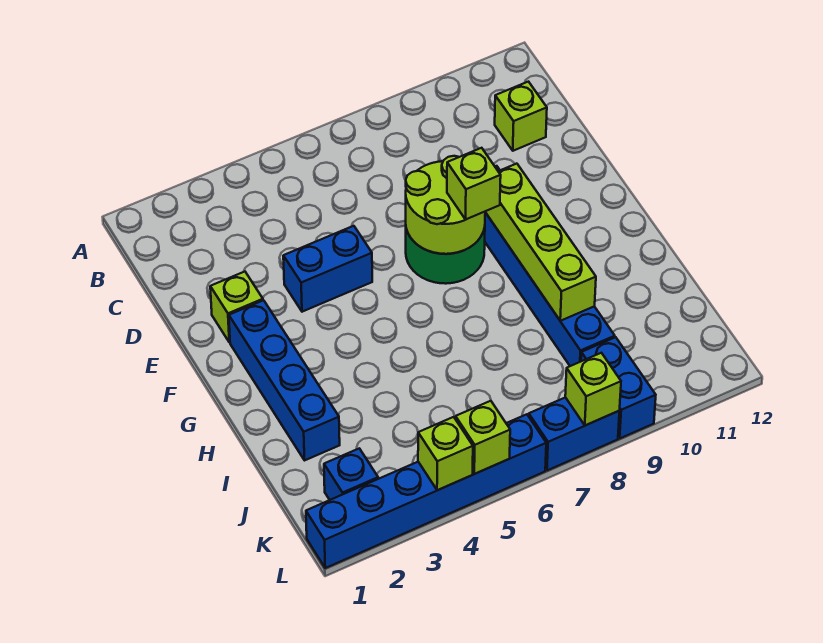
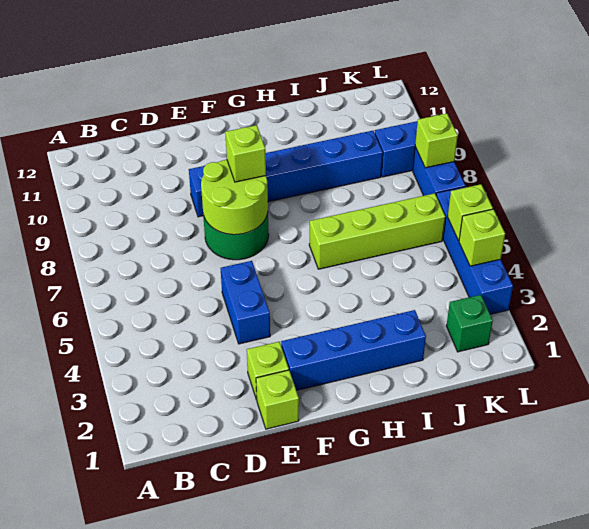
lime brick C11 level 1 -> lime brick E1 level 1
lime brick F9:I9 level 2 -> lime brick H6:K6 level 1
blue brick K2 level 1 -> green brick K2 level 1
blue brick L1:L6 level 1 -> blue brick L3:L6 level 1

